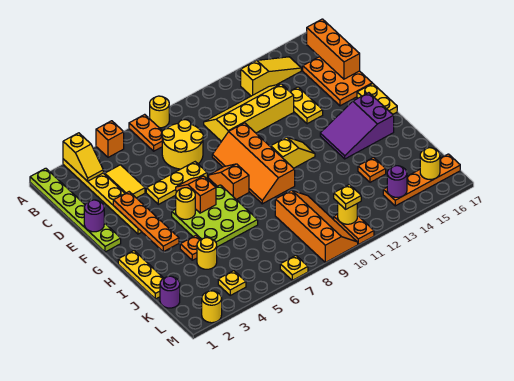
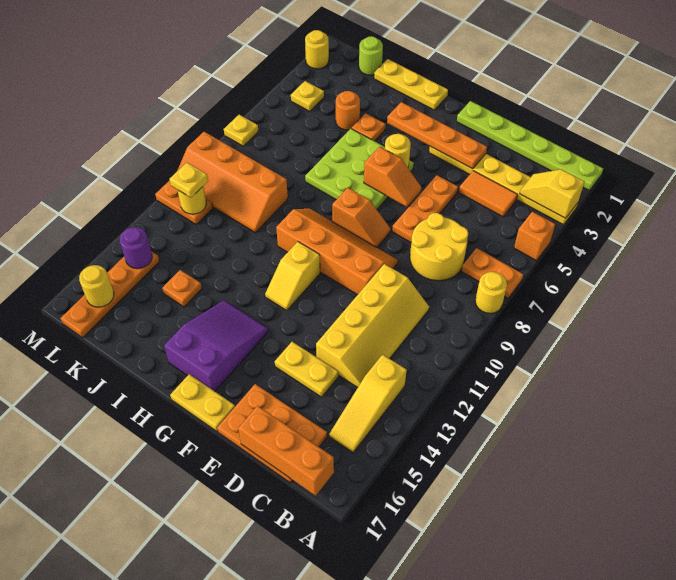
yellow tile C4:D4 level 1 -> orange tile C4:D4 level 1
purple round brick E1 level 2 -> none
yellow plate E5:E7 level 1 -> orange plate E5:E7 level 1
yellow round brick J4 level 1 -> orange round brick J4 level 1
purple round brick K1 level 1 -> lime round brick K1 level 1

